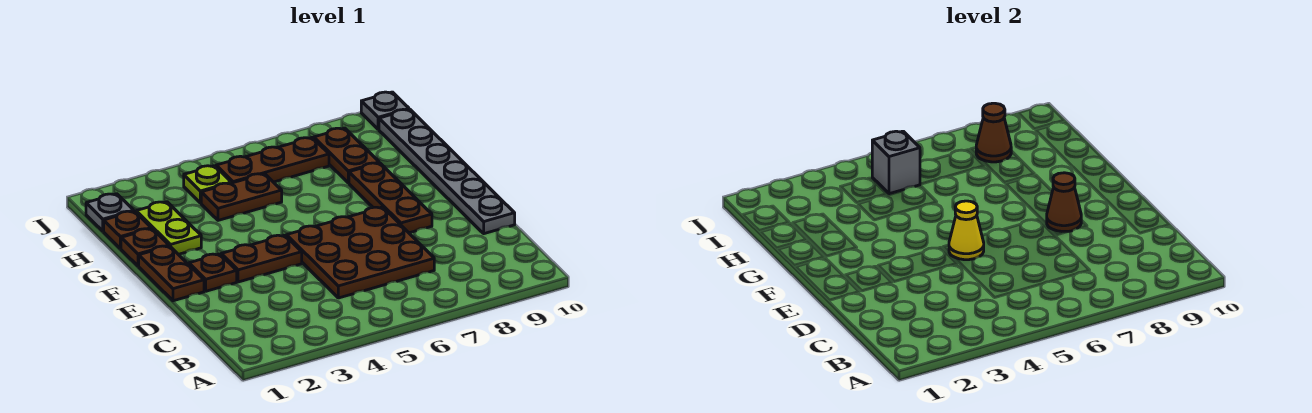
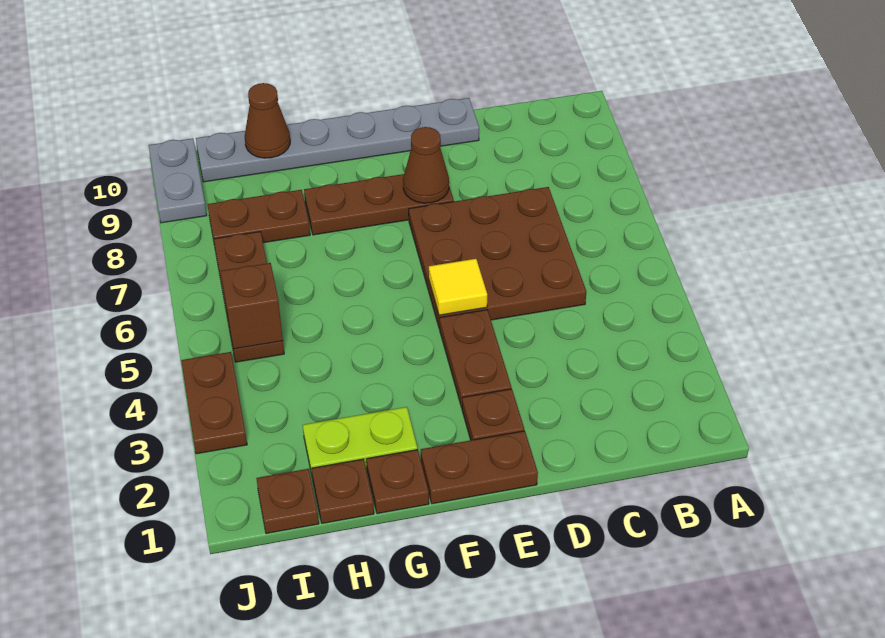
yellow cone E5 level 2 -> yellow tile E5 level 2
brown plate H4:H5 level 1 -> brown plate J3:J4 level 1
grey plate I1 level 1 -> brown plate I1 level 1
lime plate I4 level 1 -> none
grey brick I5 level 2 -> brown brick I5 level 2
brown cone I8 level 2 -> brown cone H10 level 2
grey plate J10 level 1 -> grey plate J9:J10 level 1

